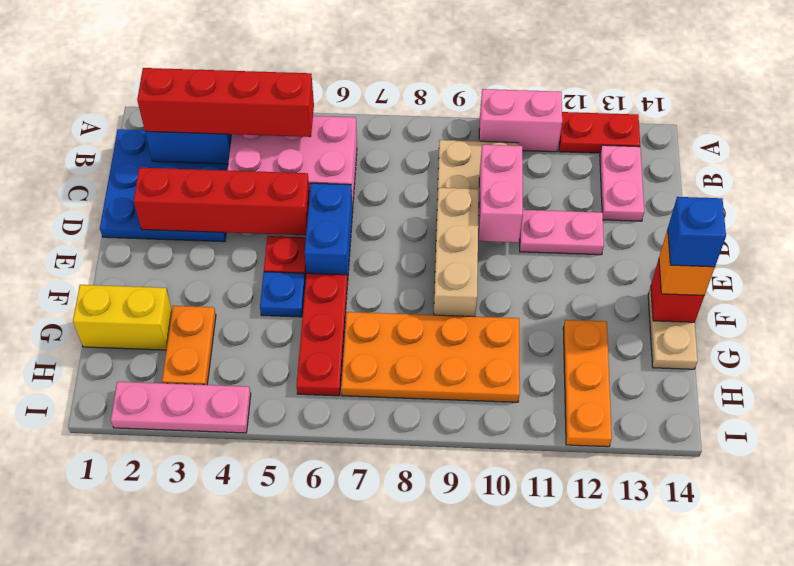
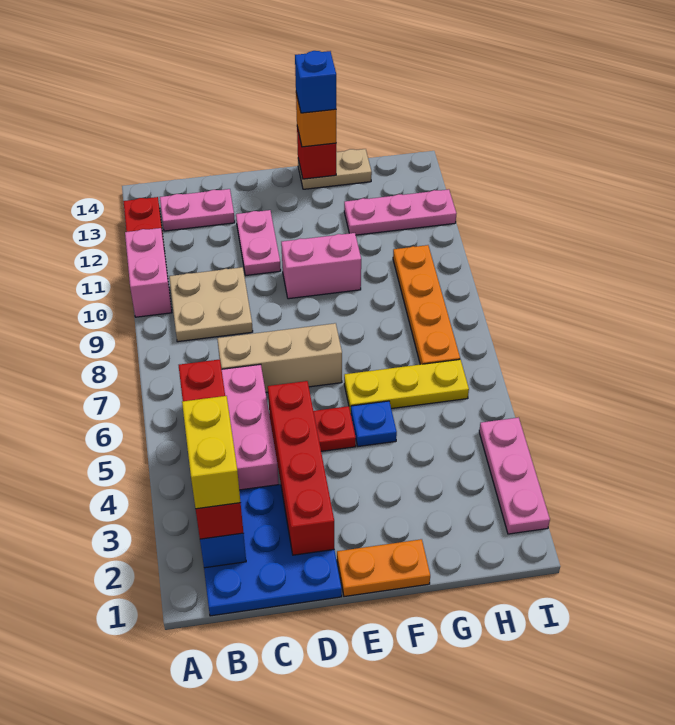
pink brick C10:D10 level 2 -> pink brick E10:F10 level 1
blue brick D6:E6 level 1 -> none
tan brick D9:F9 level 1 -> tan brick C7:E7 level 1
red plate F6:H6 level 1 -> yellow plate F6:H6 level 1
yellow brick G1:G2 level 1 -> yellow brick B2:B3 level 4
orange plate G3:H3 level 1 -> orange plate E1:F1 level 1
orange plate G7:H10 level 1 -> orange plate H7:H10 level 1
orange plate G12:I12 level 1 -> pink plate G12:I12 level 1

